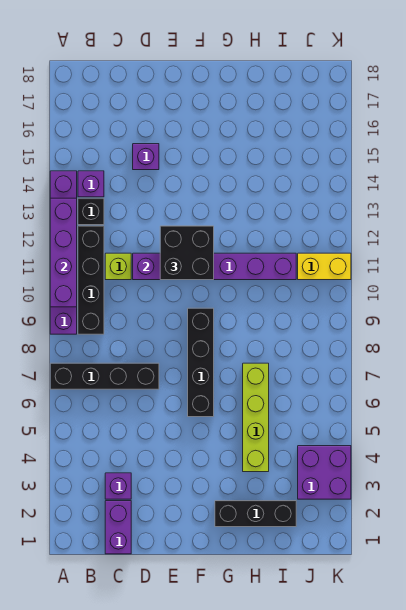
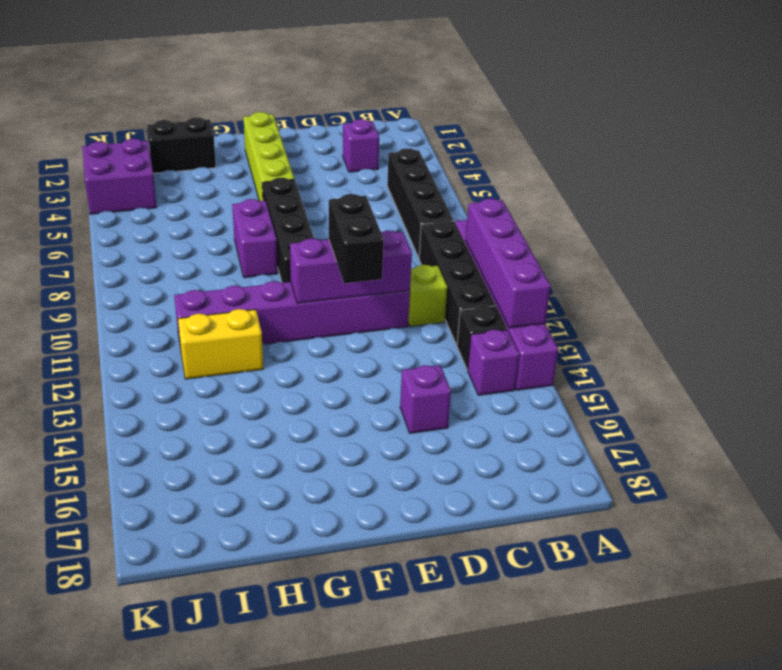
black brick A7:D7 level 1 -> black brick B5:B8 level 1
purple brick C1:C2 level 1 -> purple brick G7:G8 level 1
black brick E11:F12 level 3 -> black brick E11:E12 level 3
black brick G2:I2 level 1 -> black brick H2:I2 level 1
lime brick H4:H7 level 1 -> lime brick F2:F5 level 1
yellow brick J11:K11 level 1 -> yellow brick H12:I12 level 1

